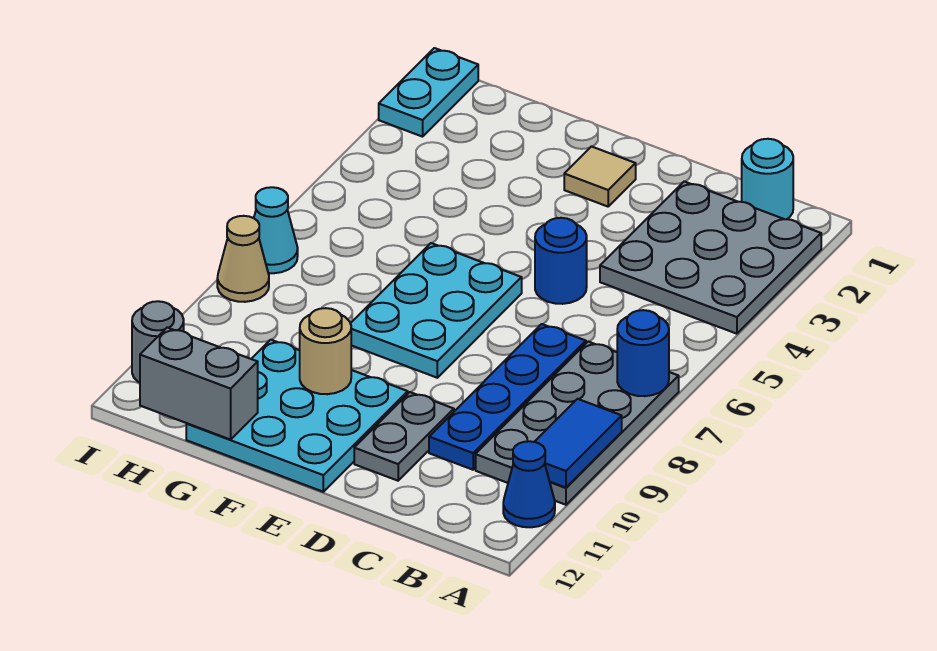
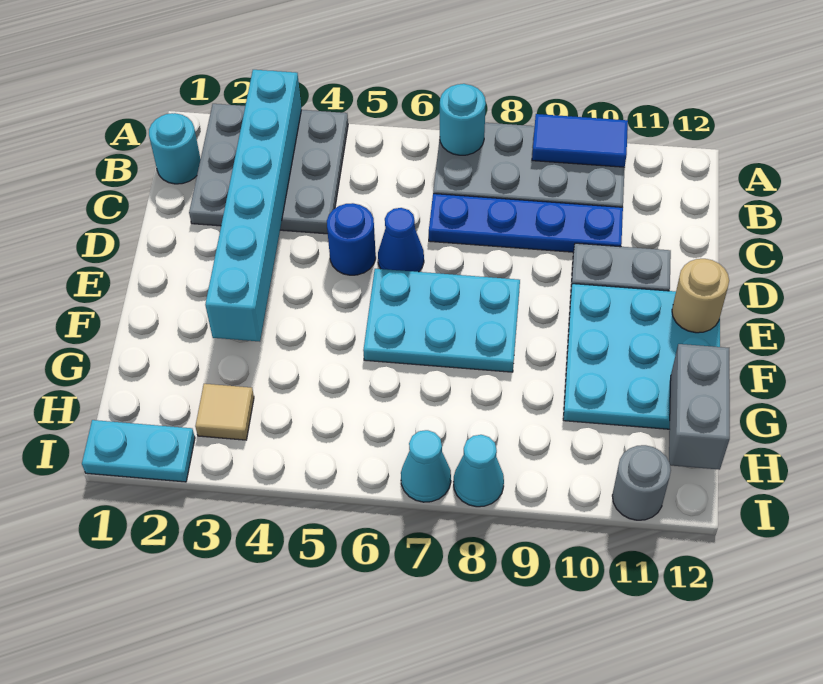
none -> cyan brick A3:F3 level 2
blue round brick A7 level 2 -> cyan round brick A7 level 2
blue cone A11 level 1 -> blue cone D6 level 1
tan tile E2 level 1 -> tan tile H3 level 1
tan round brick F10 level 2 -> tan round brick E12 level 2
tan cone I8 level 1 -> cyan cone I8 level 1

